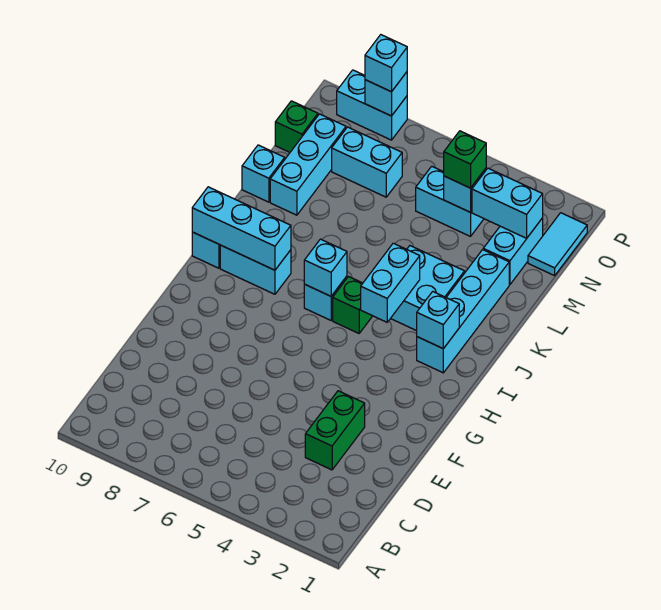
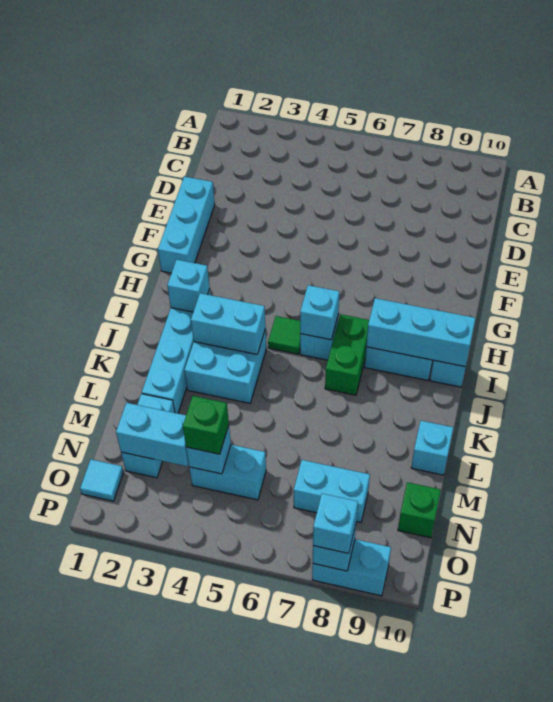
green brick D3:E3 level 1 -> green brick I7:J7 level 1
cyan brick I4:J4 level 2 -> cyan brick J3:J4 level 2
green brick I5 level 1 -> green tile I5 level 1
cyan brick L9:N9 level 1 -> cyan brick E1:G1 level 1
cyan tile N1:O1 level 1 -> cyan tile O1 level 1

